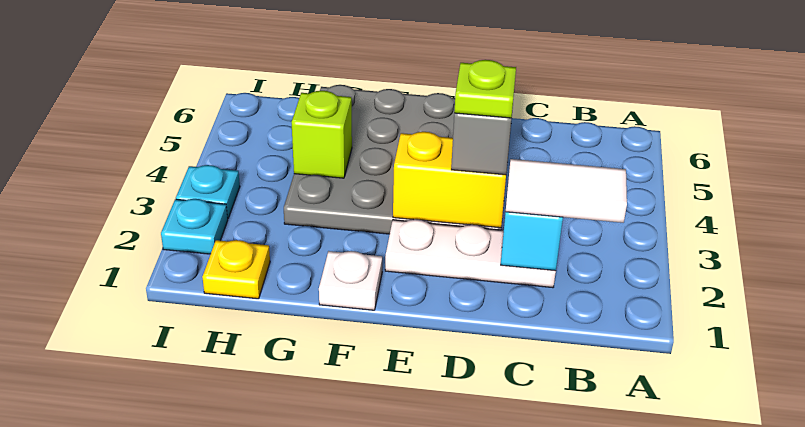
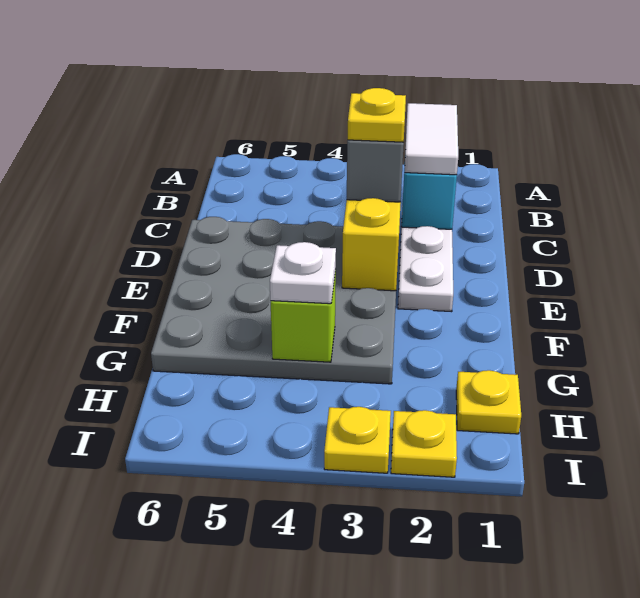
lime plate D3 level 4 -> yellow plate D3 level 4
white plate F1 level 1 -> white plate G4 level 3
cyan plate I2 level 1 -> yellow plate I2 level 1
cyan plate I3 level 1 -> yellow plate I3 level 1

